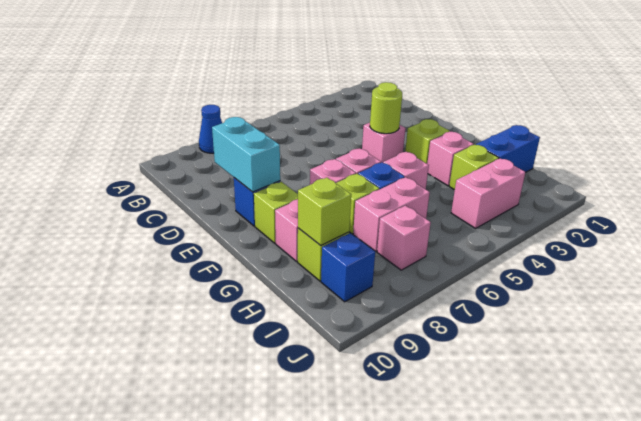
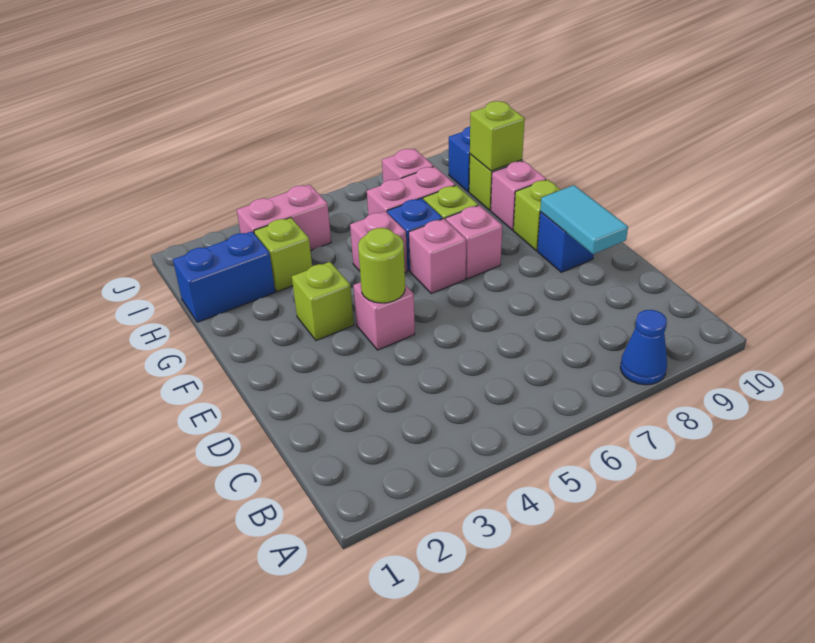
cyan brick D9:E9 level 2 -> cyan tile D9:E9 level 2
pink brick G3 level 1 -> none

